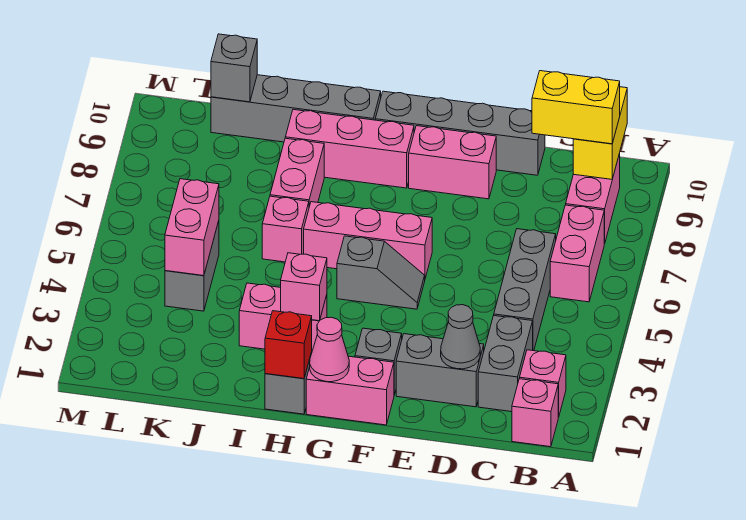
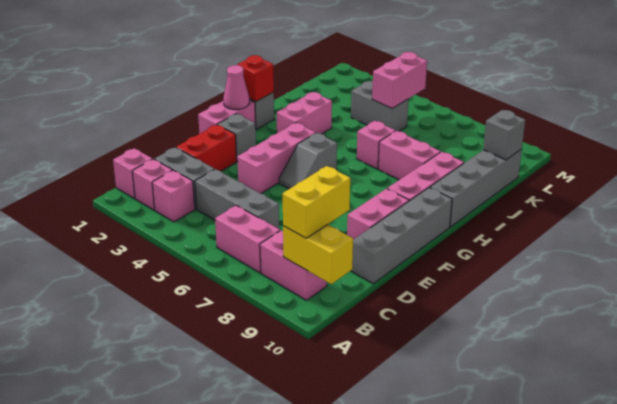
grey brick D2:E2 level 1 -> red brick D2:E2 level 1
grey cone D2 level 2 -> none
pink brick F6:H6 level 1 -> pink brick E4:G4 level 1
pink brick H3 level 2 -> pink brick B3 level 1
pink brick K4:K5 level 2 -> pink brick K5:L5 level 2

